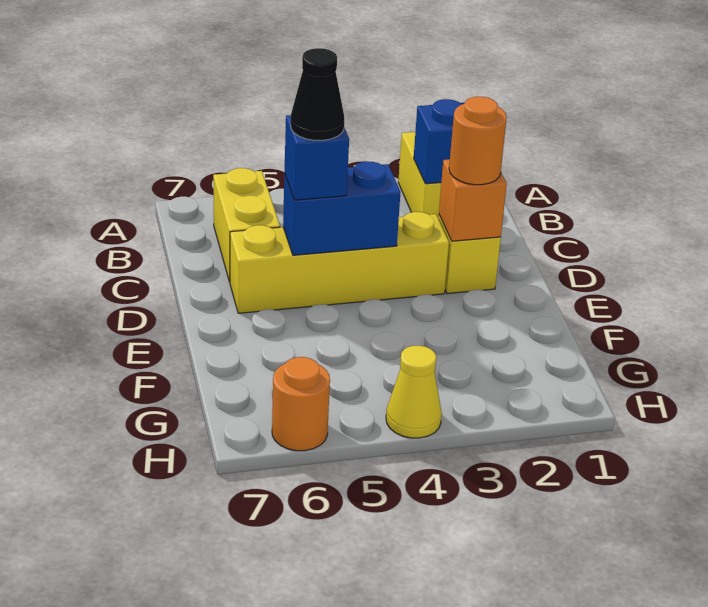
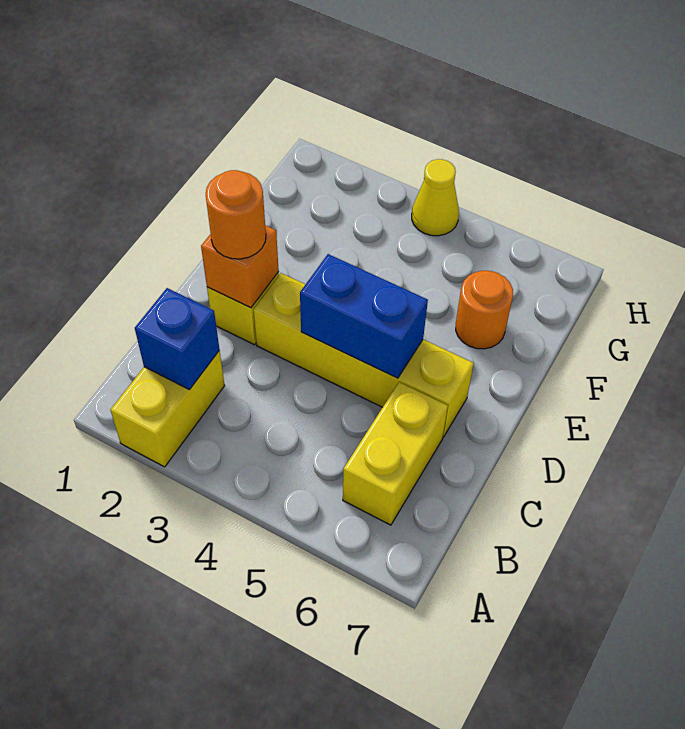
blue brick D5 level 3 -> none
black cone D5 level 4 -> none
orange round brick H6 level 1 -> orange round brick F6 level 1

